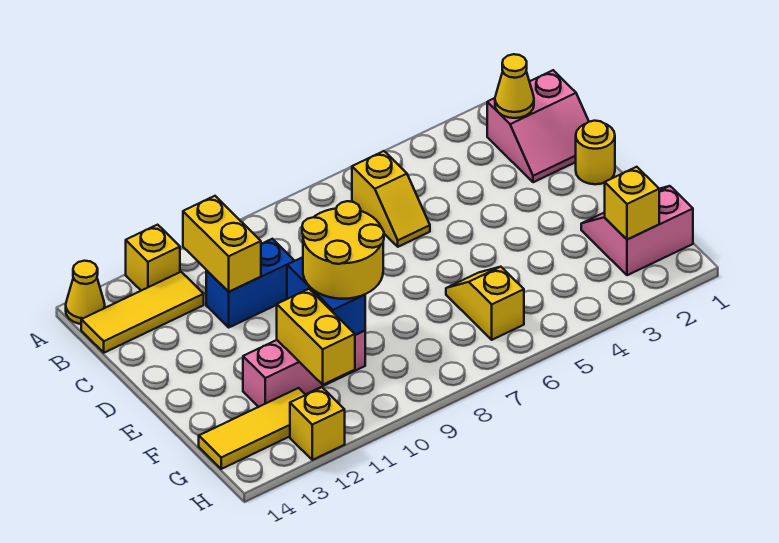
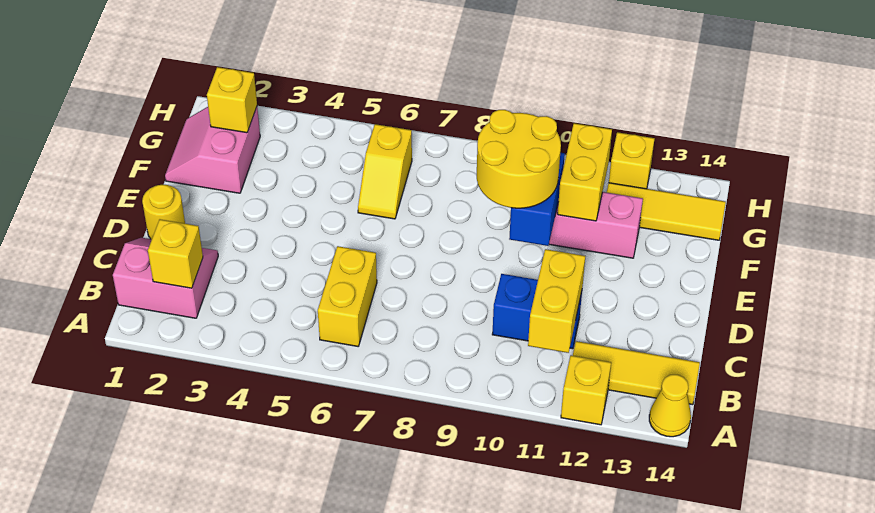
yellow cone B2 level 2 -> yellow brick B2 level 2
yellow slope B6:C6 level 1 top B -> yellow brick B6:C6 level 1
pink slope F1:G2 level 1 top G -> pink slope F1:G2 level 1 top 2

